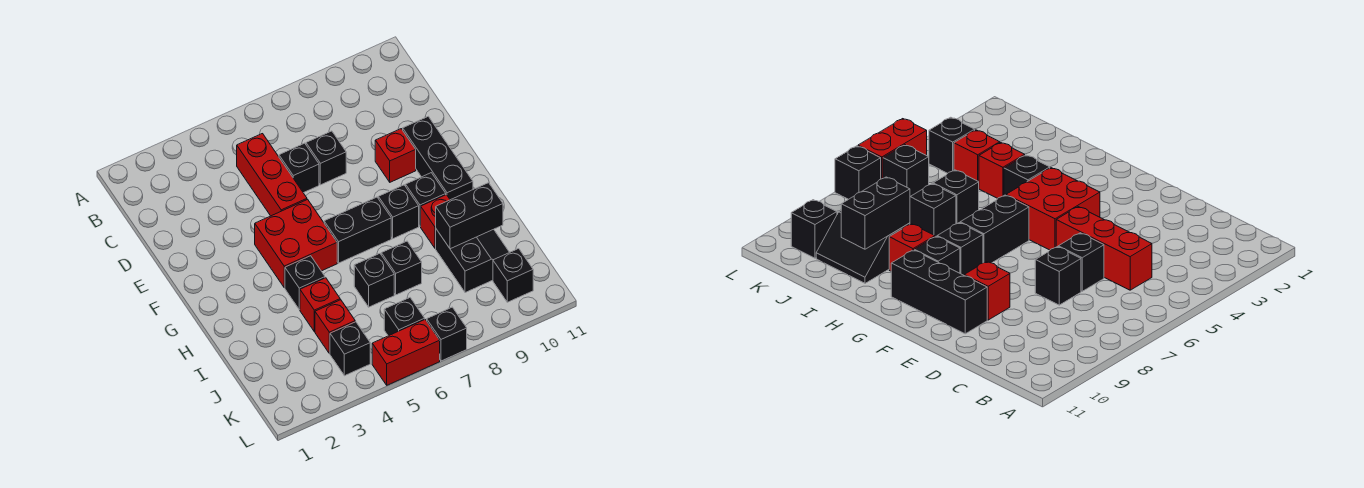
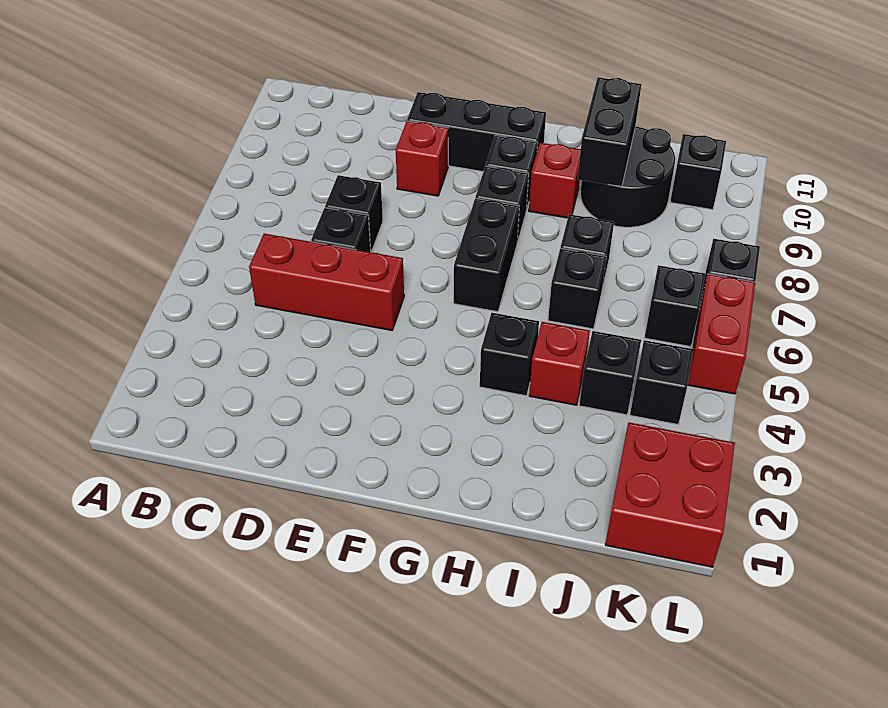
red brick F4:G5 level 1 -> red brick K1:L2 level 1
black slope I9:J10 level 1 top 9 -> black round brick I9:J10 level 1
red brick J4 level 1 -> black brick J4 level 1

